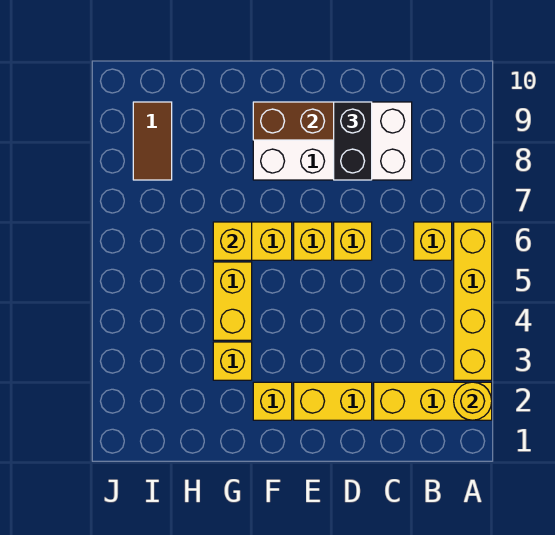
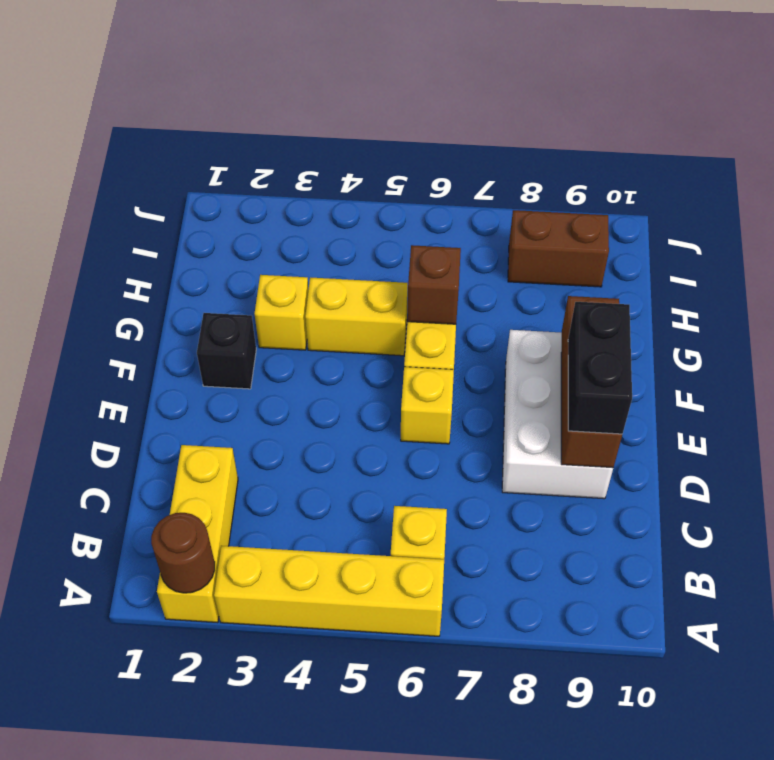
yellow round brick A2 level 2 -> brown round brick A2 level 2
white brick C8:F9 level 1 -> white brick D8:F9 level 1
yellow brick D2:E2 level 1 -> none
yellow brick D6 level 1 -> none
black brick D8:D9 level 3 -> black brick D9:E9 level 3
yellow brick F2 level 1 -> black brick F2 level 1
yellow brick G6 level 2 -> brown brick G6 level 2
brown tile I8:I9 level 1 -> brown brick I8:I9 level 1

